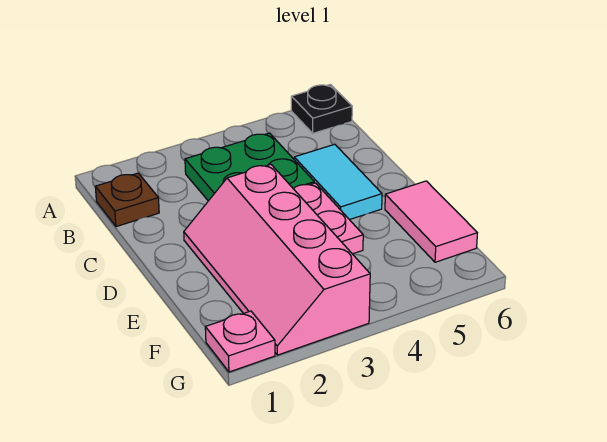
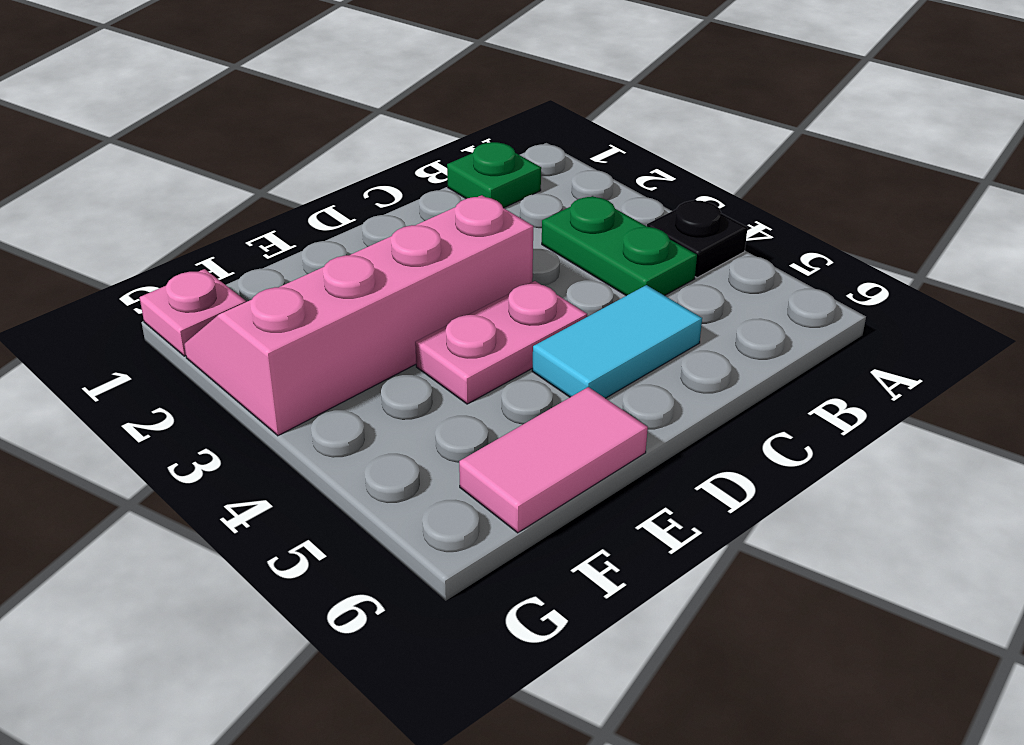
black plate A6 level 1 -> black plate A4 level 1
brown plate B1 level 1 -> green plate B1 level 1
green plate B3:C4 level 1 -> green plate B3:B4 level 1

